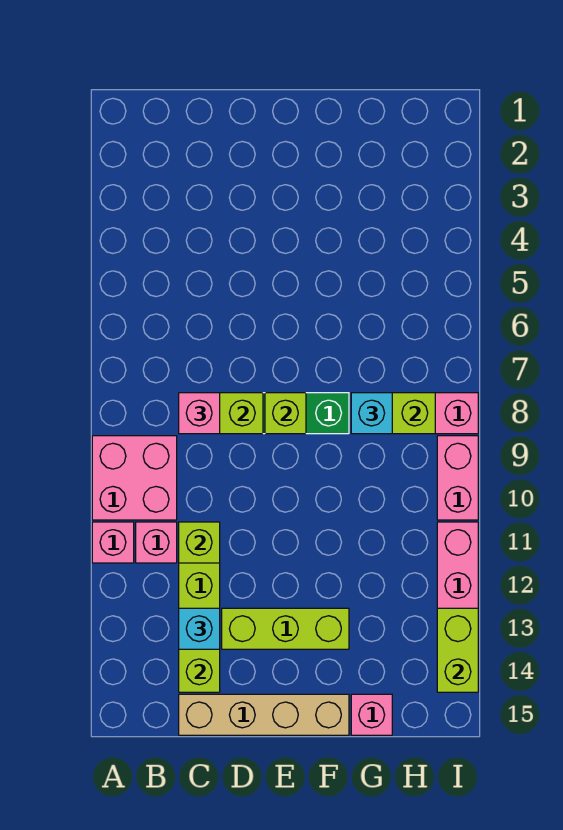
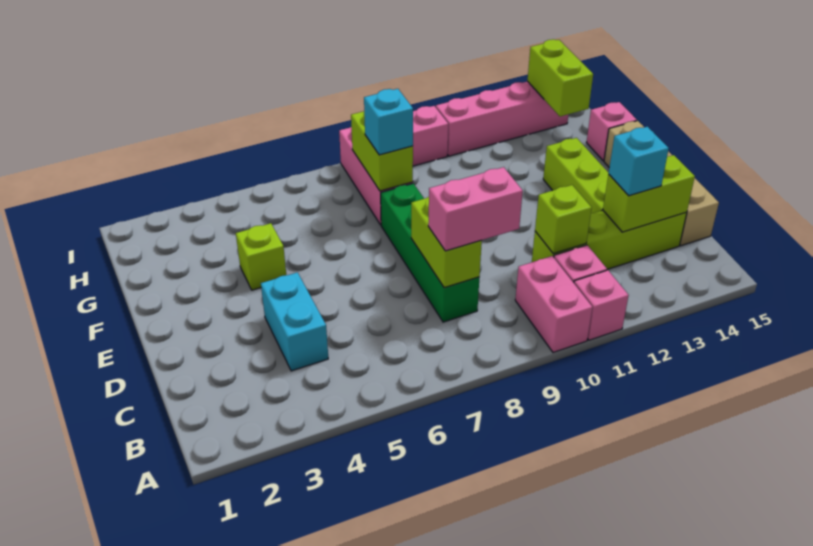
pink brick A9:B10 level 1 -> pink brick A10:B10 level 1
none -> cyan brick C4:D4 level 1
pink brick C8 level 3 -> pink brick C8:C9 level 3
lime brick E8 level 2 -> lime brick F4 level 1
lime brick I13:I14 level 2 -> lime brick H14:I14 level 2

